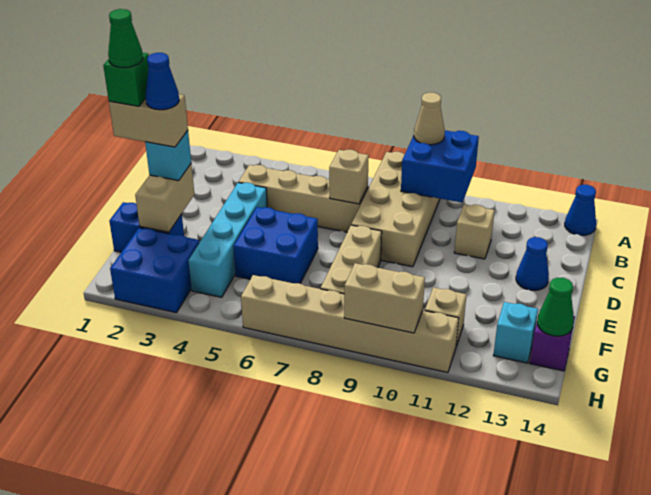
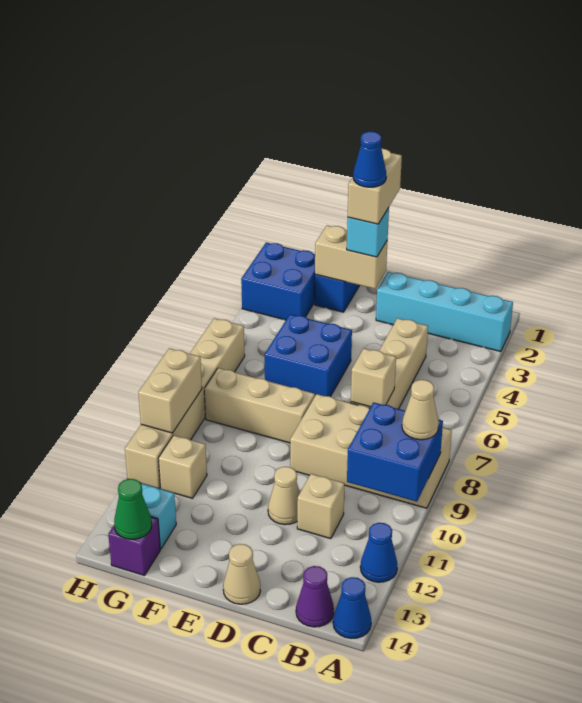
none -> purple cone B14 level 1
cyan brick D4:G4 level 1 -> cyan brick A2:D2 level 1
none -> tan cone D11 level 1
blue cone D13 level 1 -> blue cone A12 level 1
none -> tan cone D14 level 1
green brick E1 level 5 -> none
green cone E1 level 6 -> none

